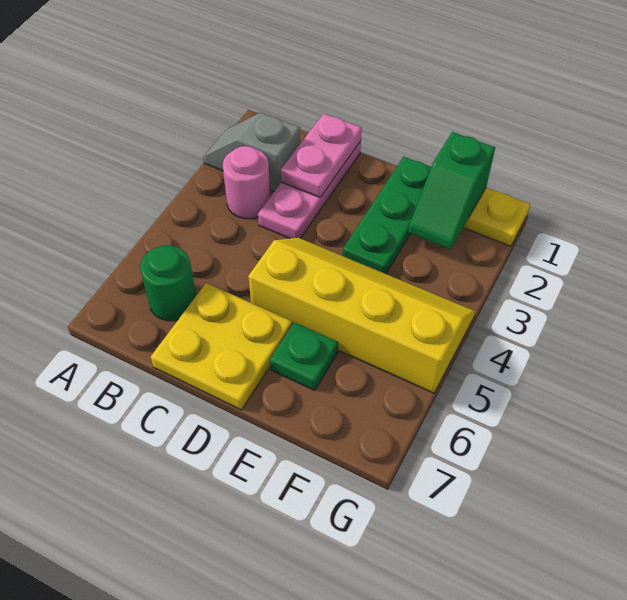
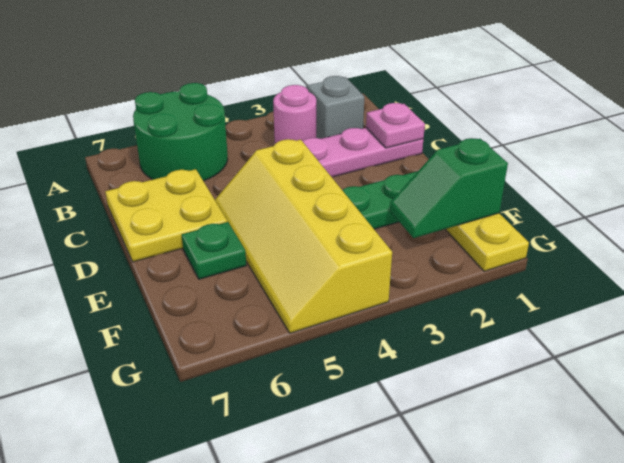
green round brick B6 level 1 -> green round brick A5:B6 level 1
pink plate C1:C2 level 2 -> pink plate C1 level 2
yellow slope D4:G5 level 1 top 5 -> yellow slope D4:G5 level 1 top 4

